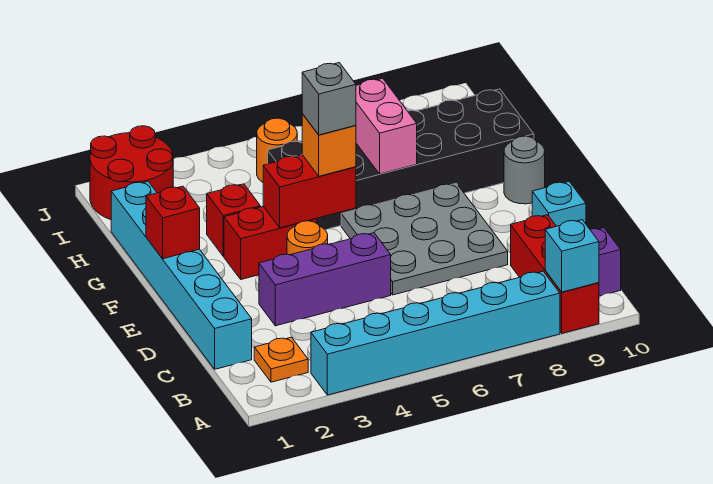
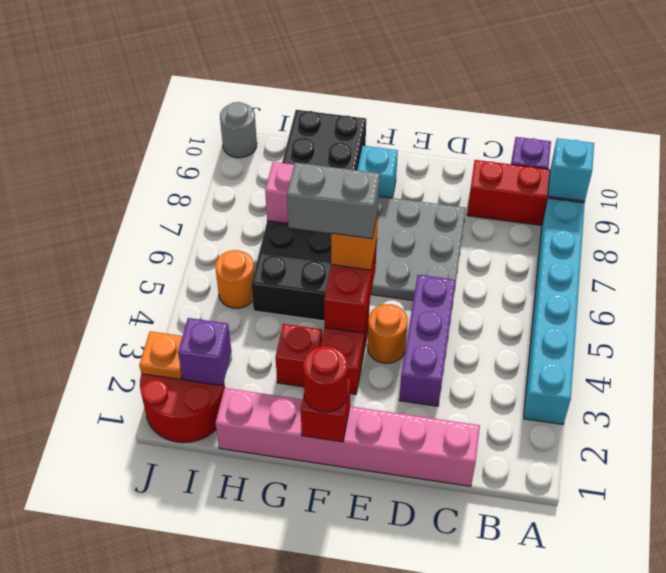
orange plate B2 level 1 -> orange plate J2 level 2
cyan brick C1:H1 level 1 -> pink brick C1:H1 level 1
cyan brick D10 level 1 -> cyan brick F9 level 1
none -> red round brick F1 level 3
grey brick F5 level 4 -> grey brick F5:G5 level 4
grey round brick F10 level 1 -> grey round brick J10 level 1
none -> purple brick I2 level 2

